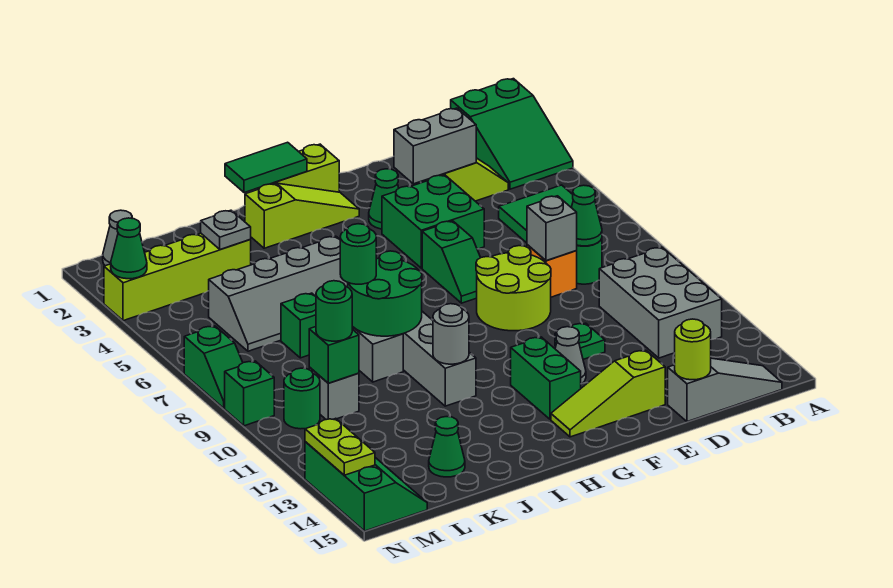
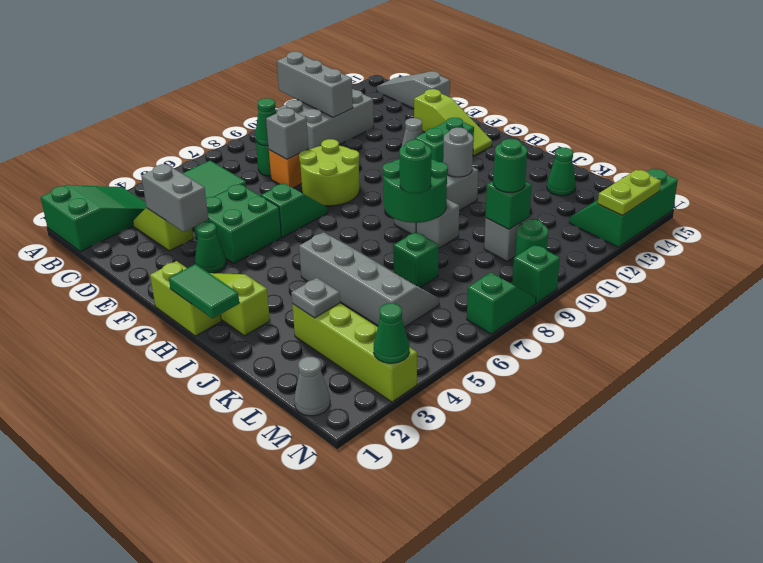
none -> grey brick A11:C11 level 2
lime round brick D15 level 2 -> none
green plate E11 level 1 -> none

